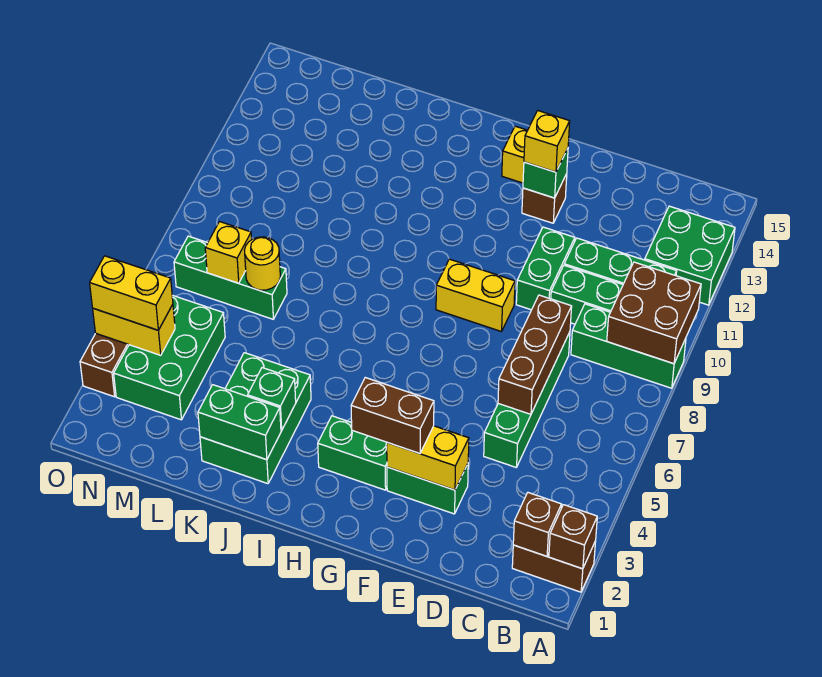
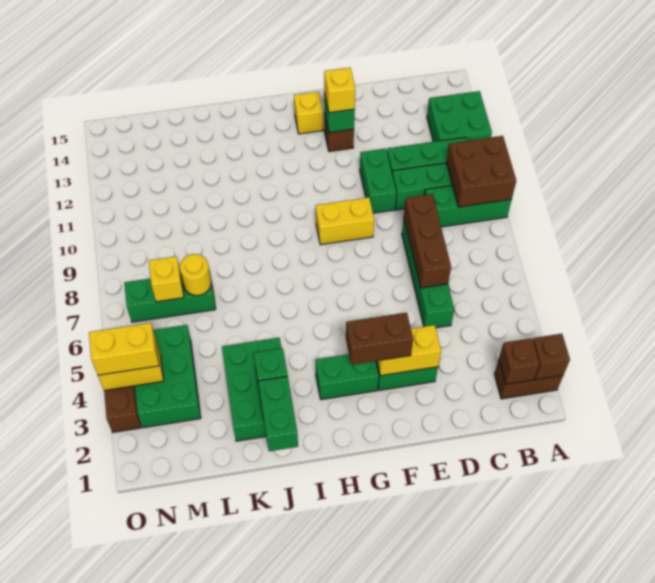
green brick J2:K2 level 2 -> green brick J1:J2 level 2

